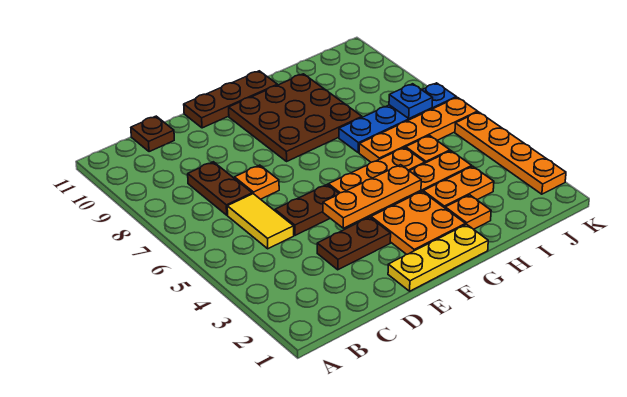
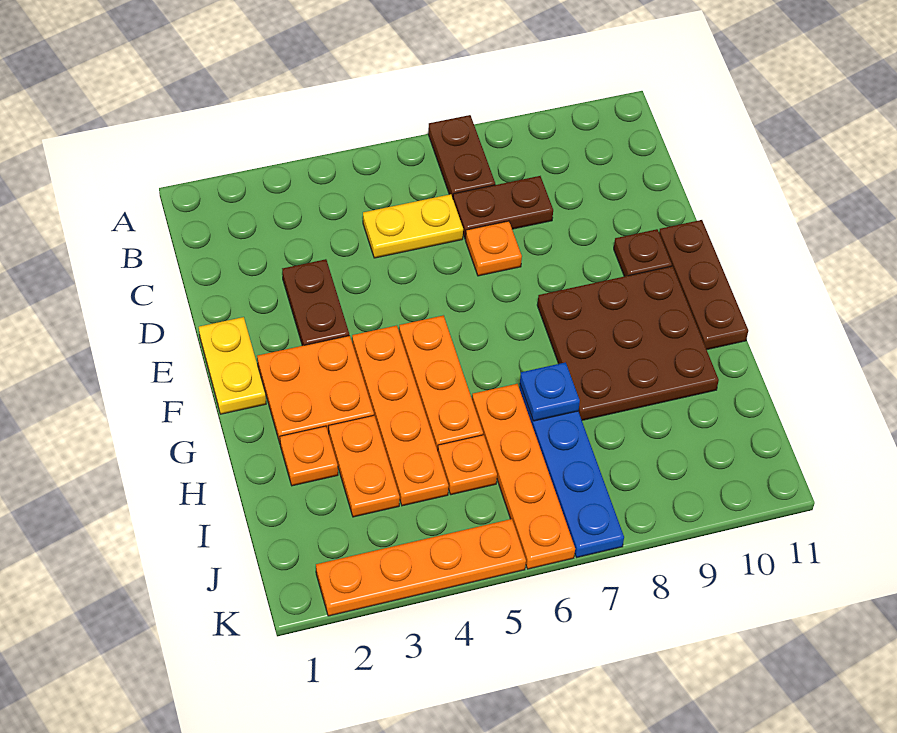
yellow tile C5:C6 level 1 -> yellow plate C5:C6 level 1
brown plate C11 level 1 -> brown plate E10 level 1
brown plate D5:E5 level 1 -> brown plate A7:B7 level 1
yellow plate E1:G1 level 1 -> yellow plate E1:F1 level 1
orange plate E4:G4 level 2 -> none
blue plate J7 level 2 -> blue plate H7 level 2

